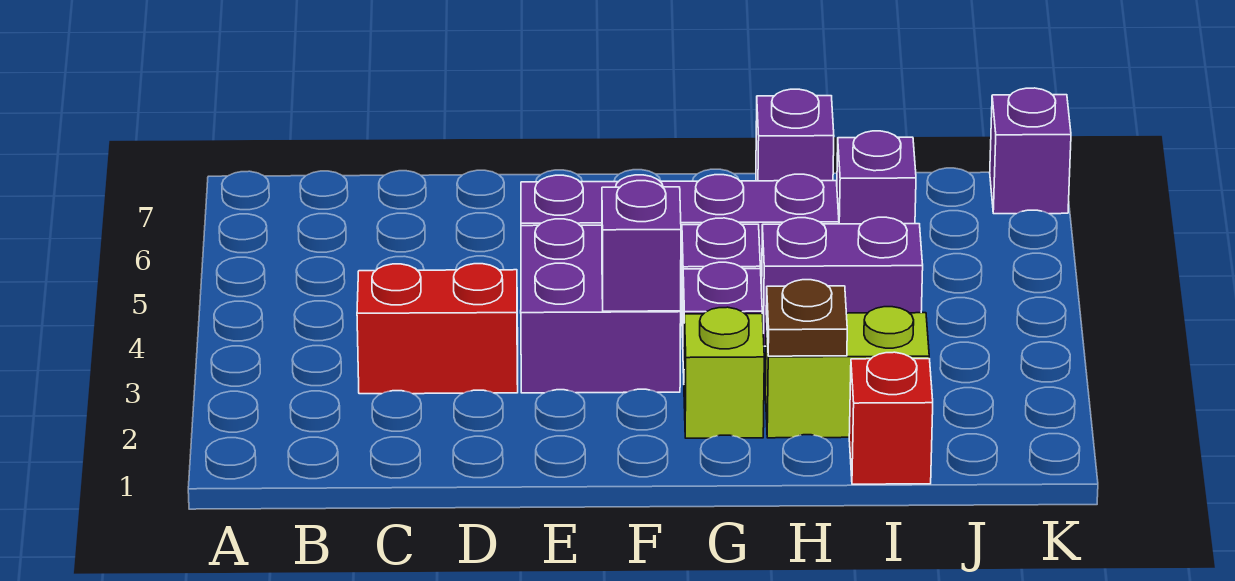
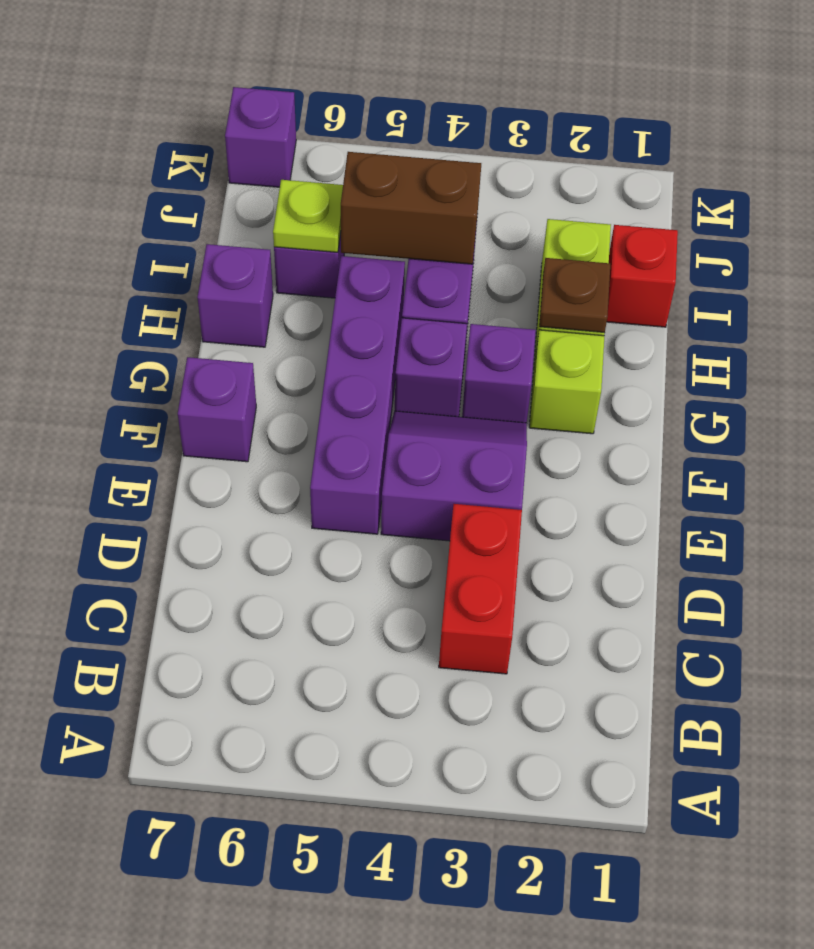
purple brick E3:F4 level 1 -> purple slope E3:F4 level 1 top E
purple brick F3 level 2 -> purple brick F7 level 1
none -> brown brick I4:I5 level 2
none -> lime plate I6 level 2

